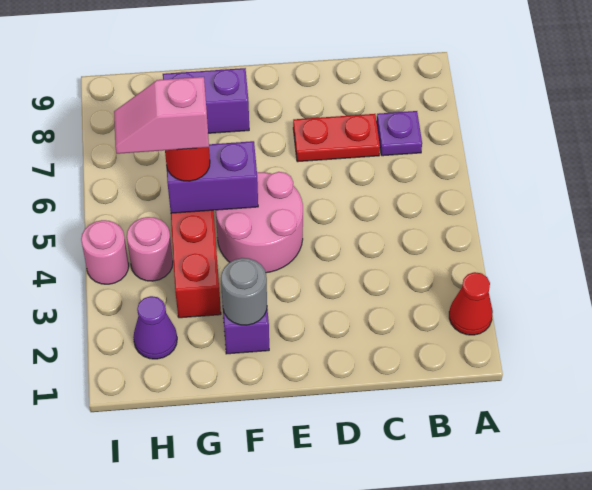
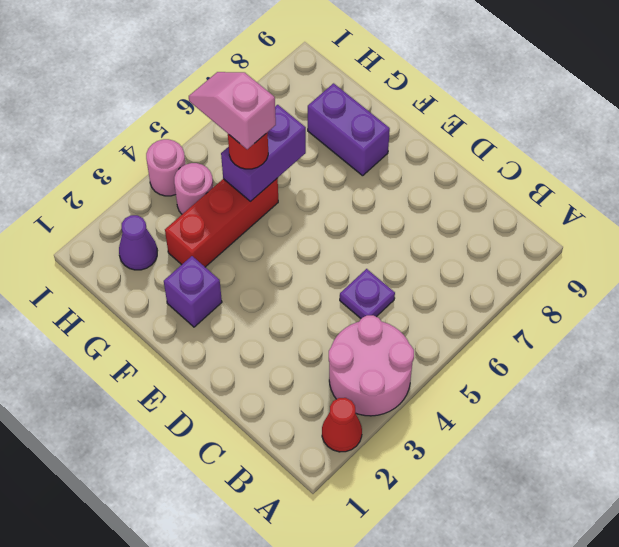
purple plate B7 level 1 -> purple plate C5 level 1
red plate C7:D7 level 1 -> none
pink round brick E4:F5 level 1 -> pink round brick A3:B4 level 1
grey round brick F2 level 2 -> none
purple brick F5:G5 level 2 -> purple brick G5:G6 level 2

